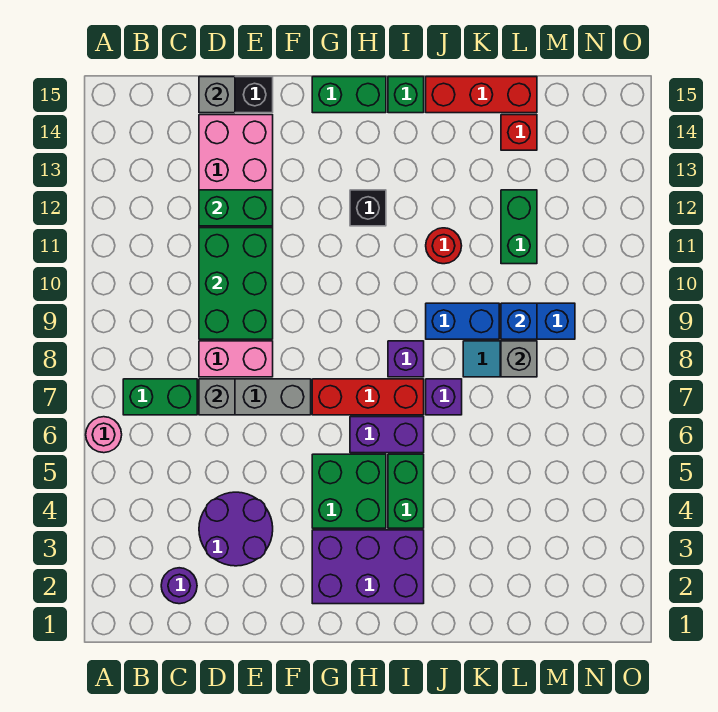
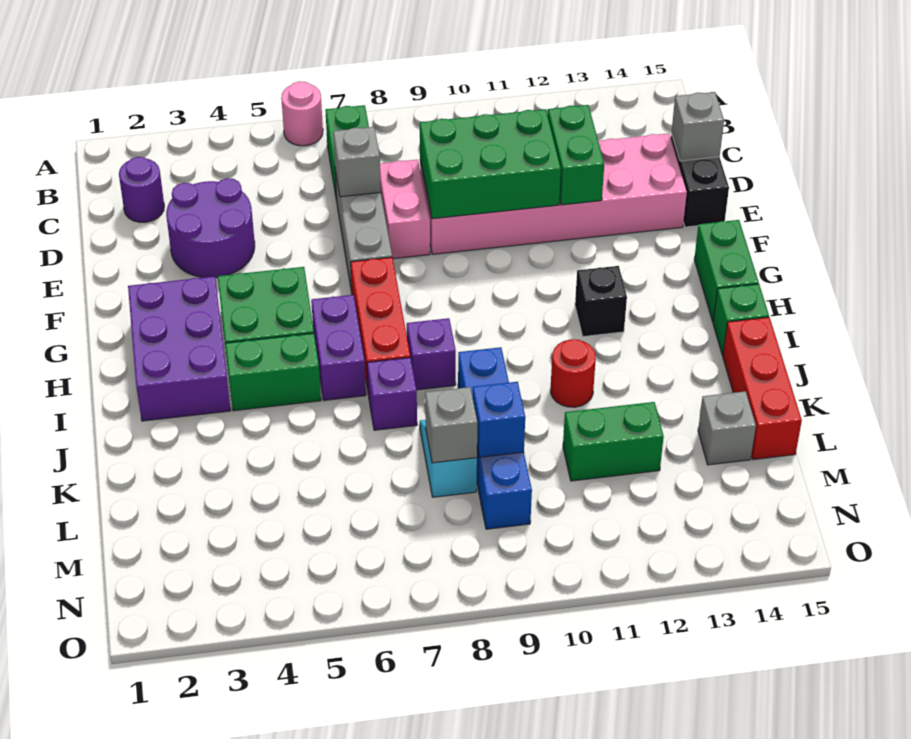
red brick L14 level 1 -> grey brick L14 level 1

